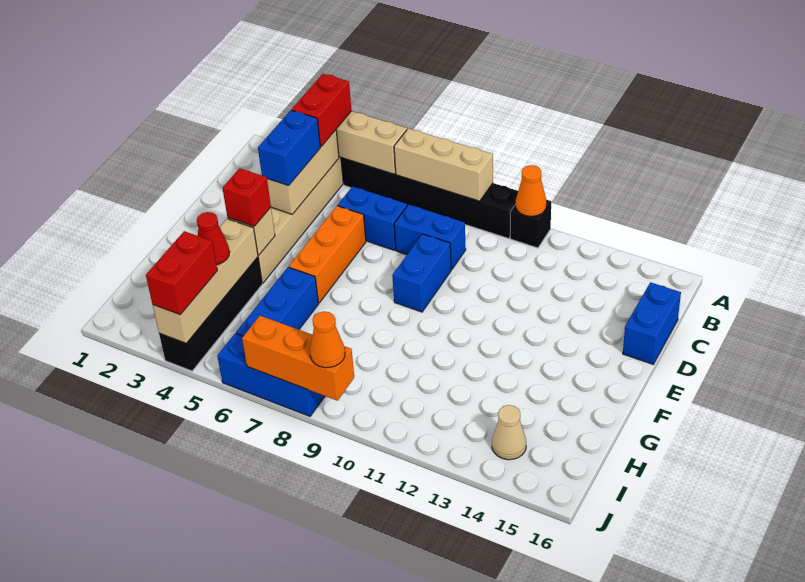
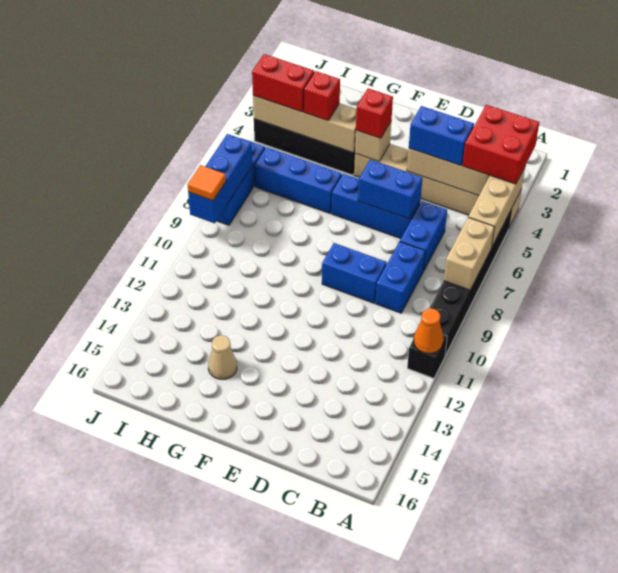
red brick A4:B4 level 3 -> red brick A3:B4 level 3
tan brick A7:A9 level 2 -> tan brick A7:A8 level 2
blue brick C16:D16 level 1 -> blue brick D6:E6 level 2
orange brick D6:F6 level 1 -> blue brick D6:F6 level 1
red cone H4 level 3 -> red brick H4 level 3
tan cone I14 level 1 -> tan cone G14 level 1
orange brick J7:J9 level 2 -> blue brick J7:J9 level 2
orange cone J9 level 3 -> orange tile J9 level 3

